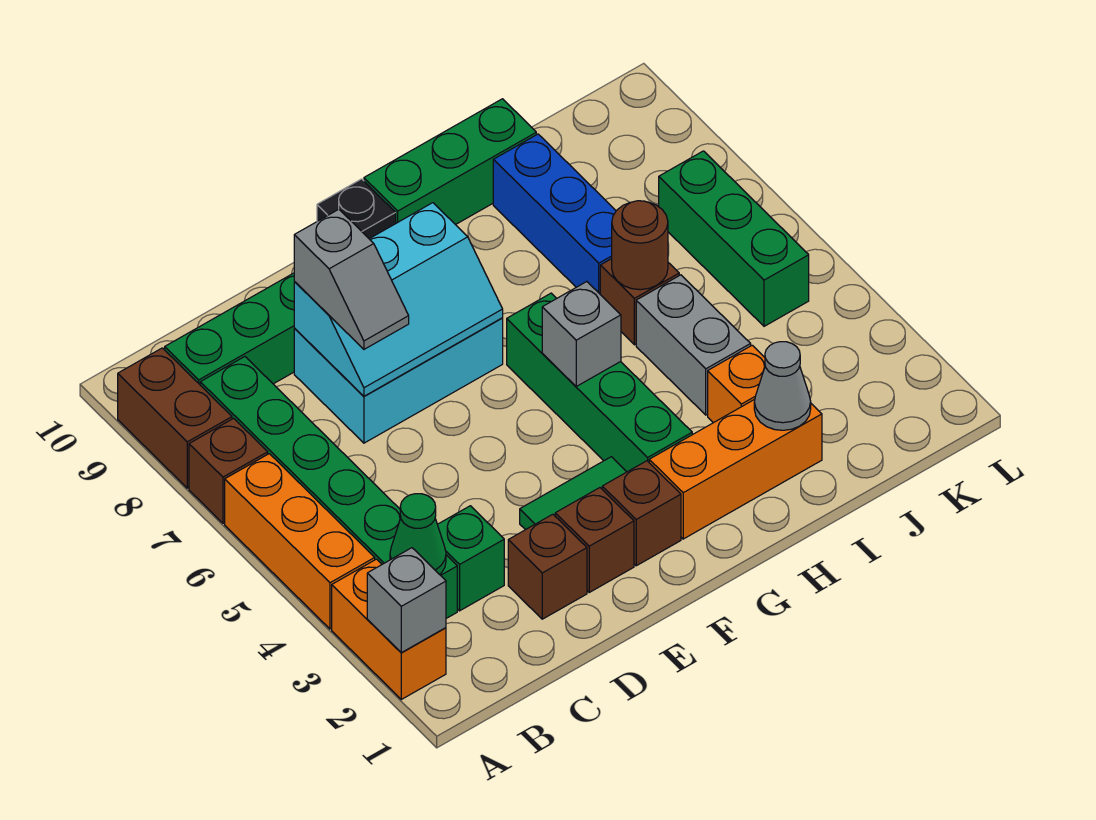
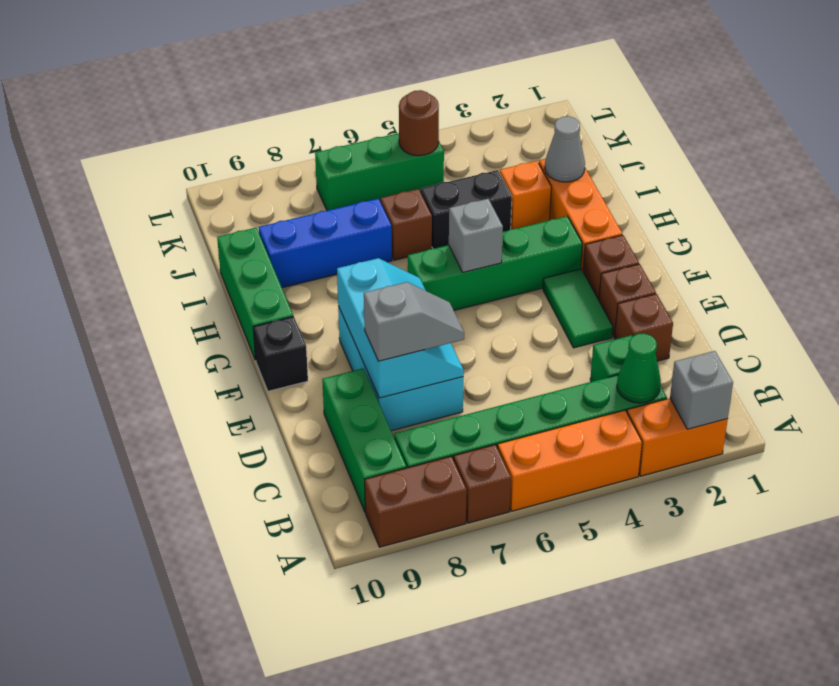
grey brick I4:I5 level 1 -> black brick I4:I5 level 1
brown round brick I6 level 2 -> brown round brick K5 level 2

